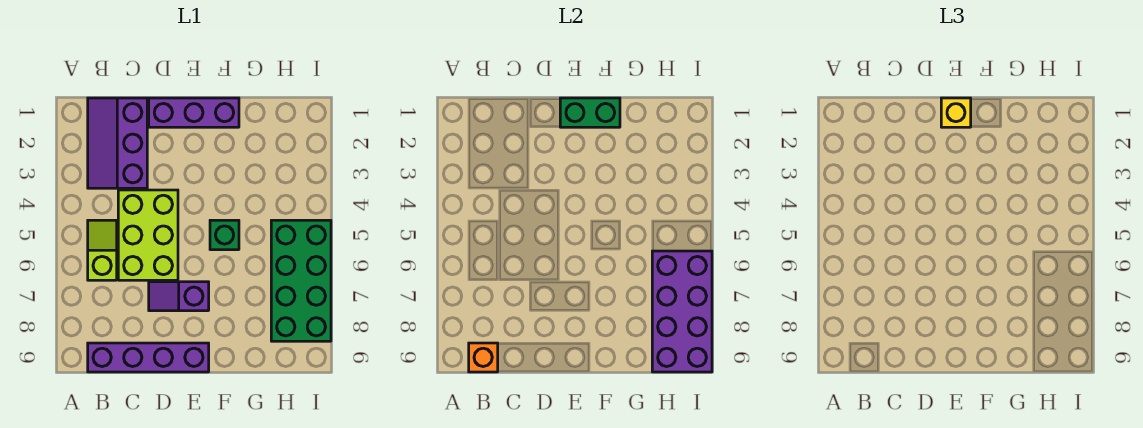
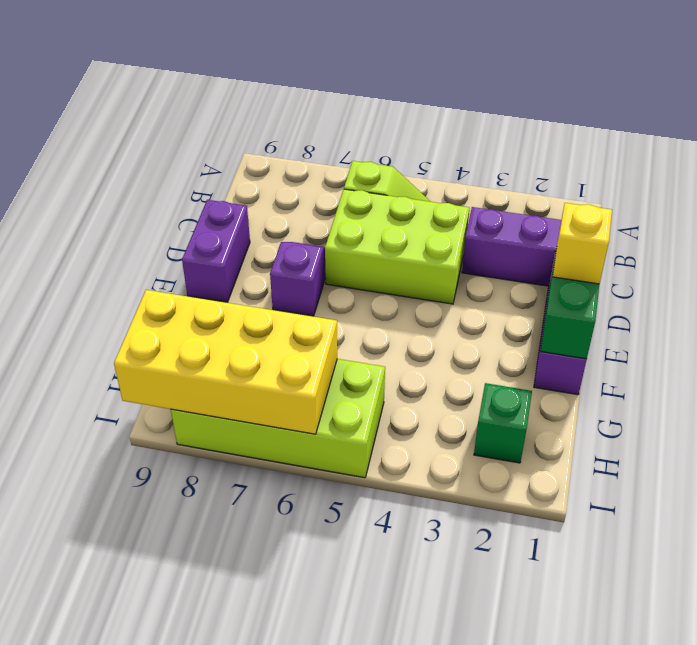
purple brick B9:E9 level 1 -> purple brick D9:E9 level 1
orange brick B9 level 2 -> none
green brick F5 level 1 -> green brick H2 level 1
green brick H5:I8 level 1 -> lime brick H5:I8 level 1
purple brick H6:I9 level 2 -> yellow brick H6:I9 level 2

